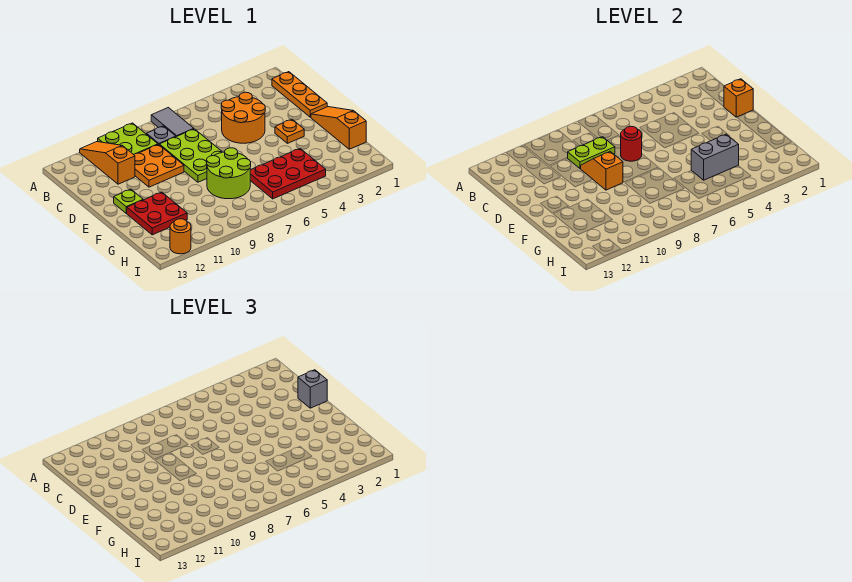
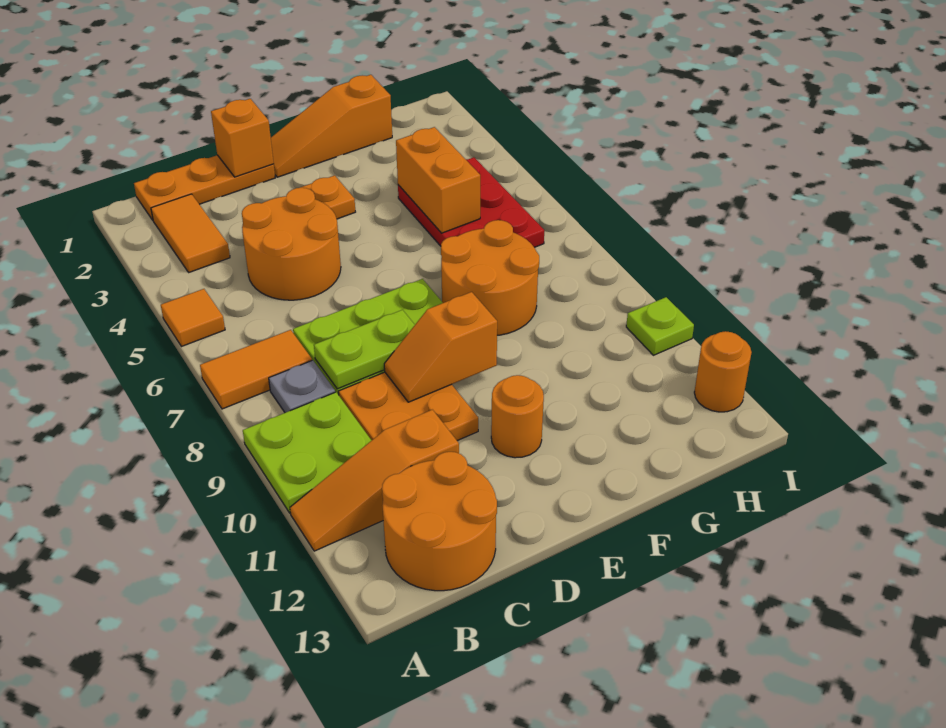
none -> orange tile A5 level 1
grey tile A7:B7 level 1 -> orange tile A7:B7 level 1
none -> orange tile B2:B3 level 1
none -> orange round brick B12:C13 level 1
lime plate C8:C9 level 2 -> lime plate C8:D8 level 2
grey brick D1 level 3 -> none
red round brick D7 level 2 -> none
none -> orange round brick E11 level 1
lime plate E12 level 1 -> lime plate I10 level 1
lime round brick F7:G8 level 1 -> orange round brick F7:G8 level 1
red plate F11:G12 level 1 -> none
grey brick G4:G5 level 2 -> orange brick G4:G5 level 2

